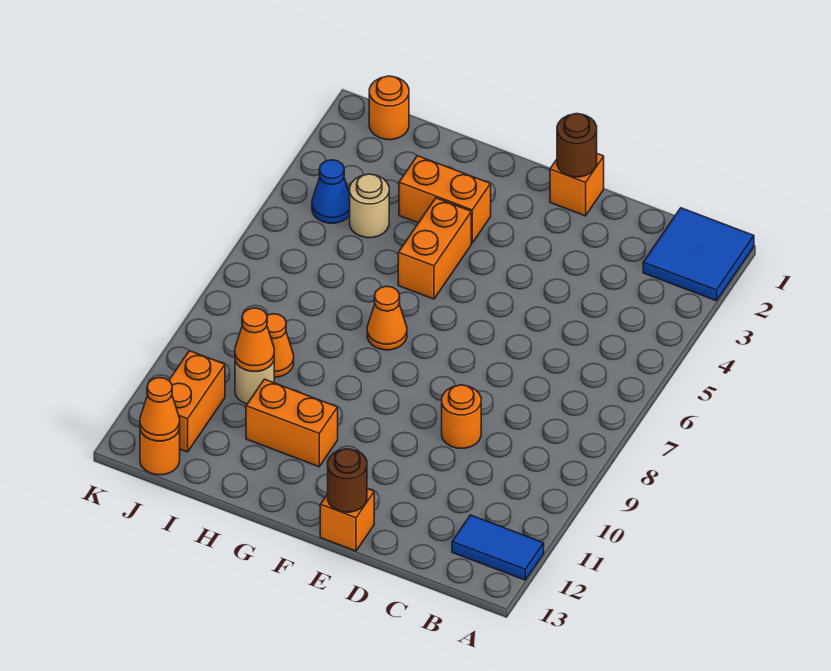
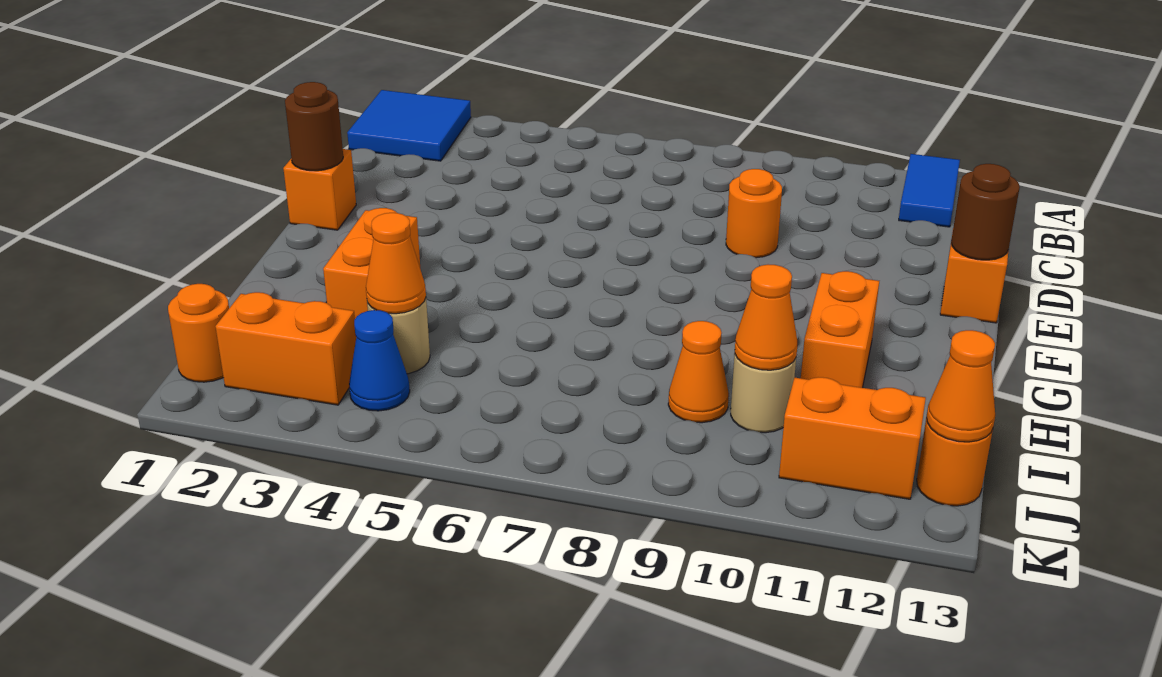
orange brick G4:G5 level 1 -> orange brick J2:J3 level 1
orange cone G7 level 1 -> orange cone I4 level 2

